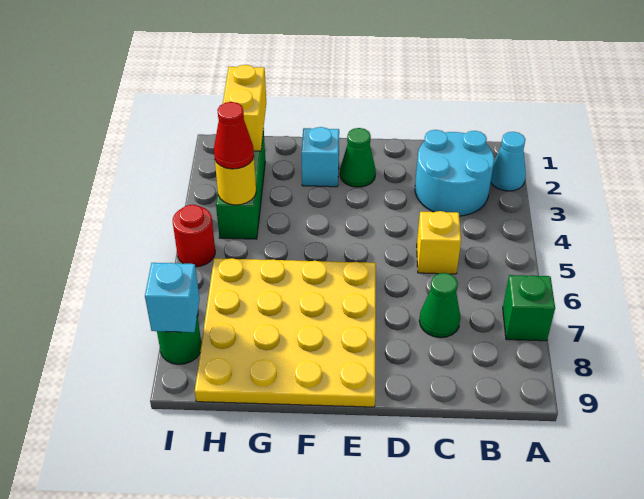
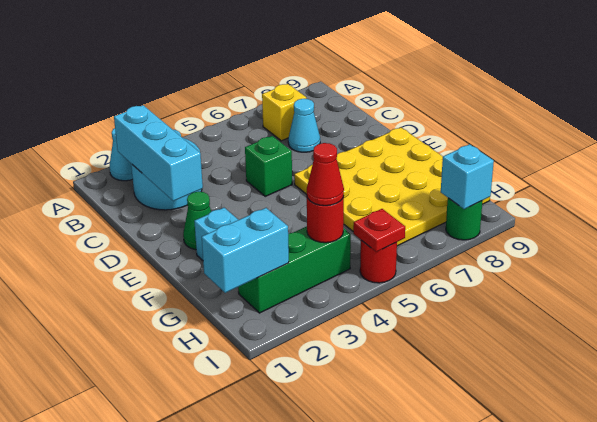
green brick A7 level 1 -> green brick D5 level 1
none -> cyan brick B2:D2 level 2
yellow brick C5 level 1 -> yellow brick B7 level 1
green cone C7 level 1 -> cyan cone C7 level 1
yellow brick H1:H2 level 2 -> cyan brick H1:H2 level 2
yellow round brick H4 level 2 -> red round brick H4 level 2
none -> red plate I5 level 2

